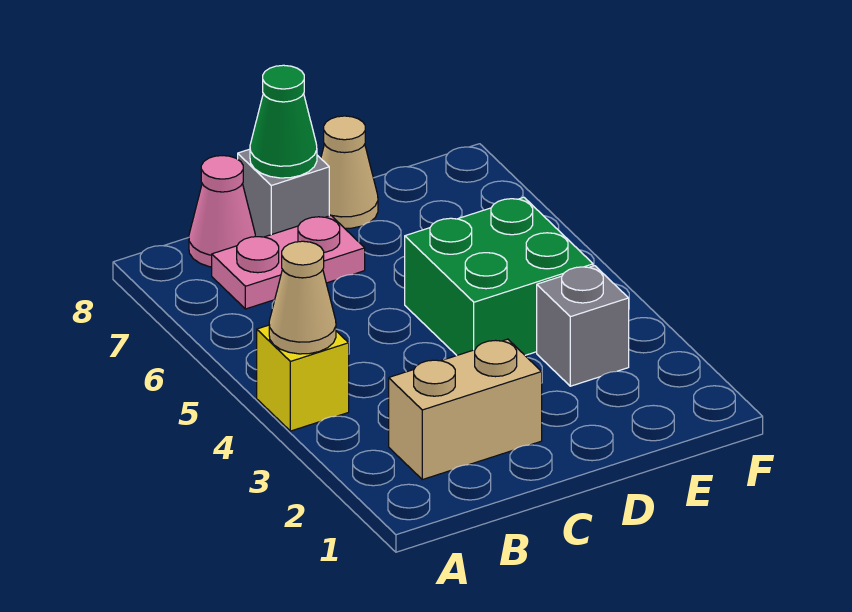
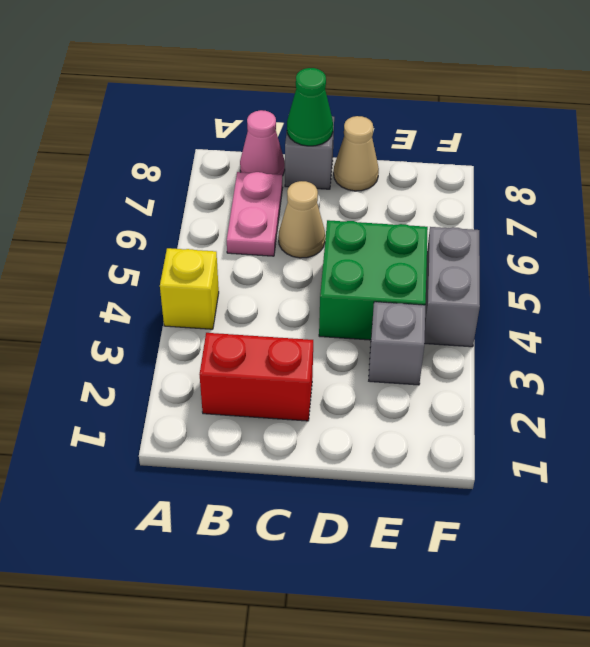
tan cone A4 level 2 -> tan cone C6 level 1
tan brick B2:C2 level 1 -> red brick B2:C2 level 1
pink plate B7:C7 level 1 -> pink plate B6:B7 level 1
none -> grey brick F4:F5 level 1

